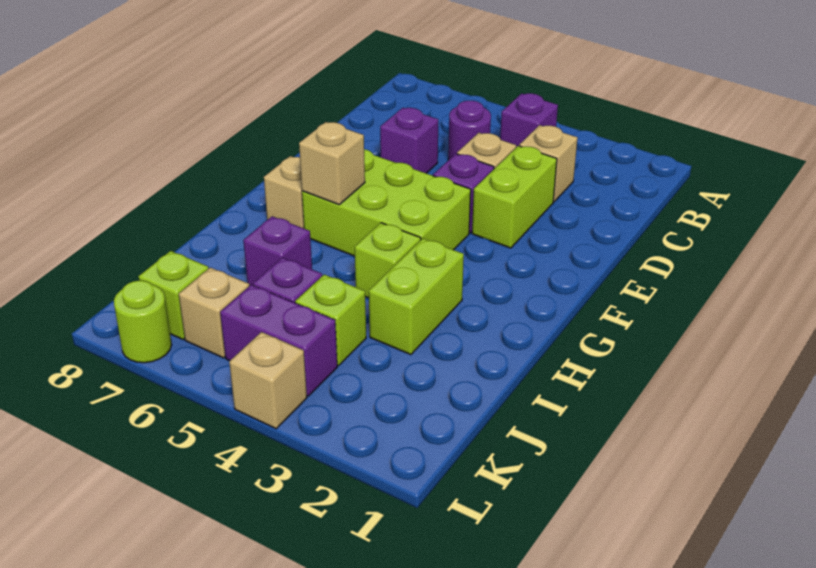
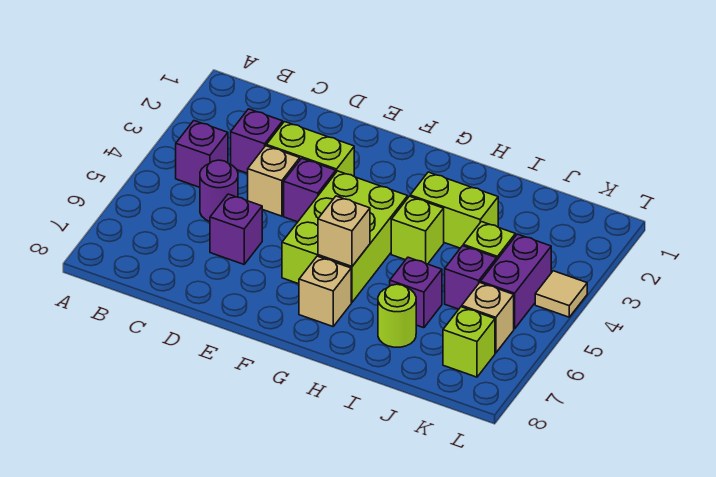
tan brick C3 level 1 -> purple brick C3 level 1
tan brick L4 level 1 -> tan tile L4 level 1
lime round brick L7 level 1 -> lime round brick I7 level 1

